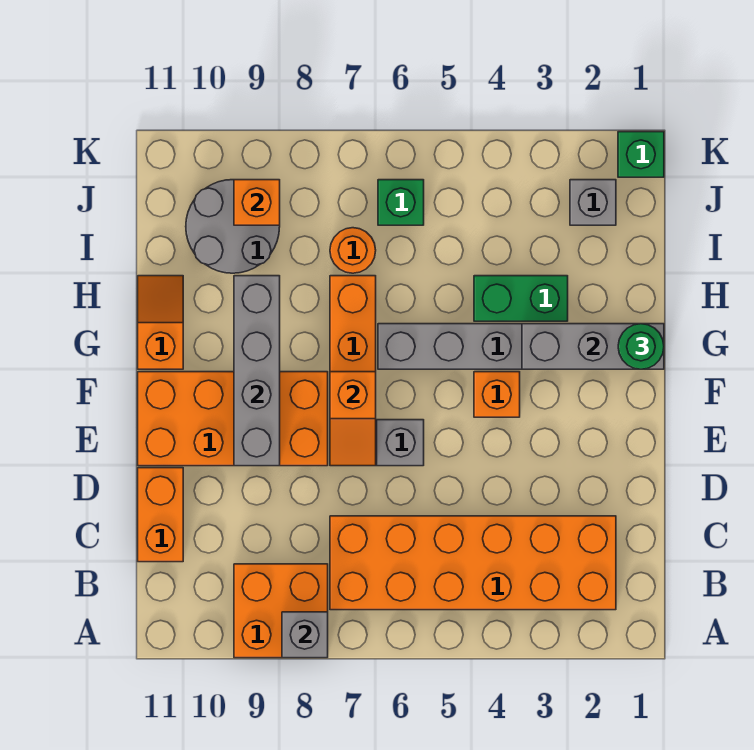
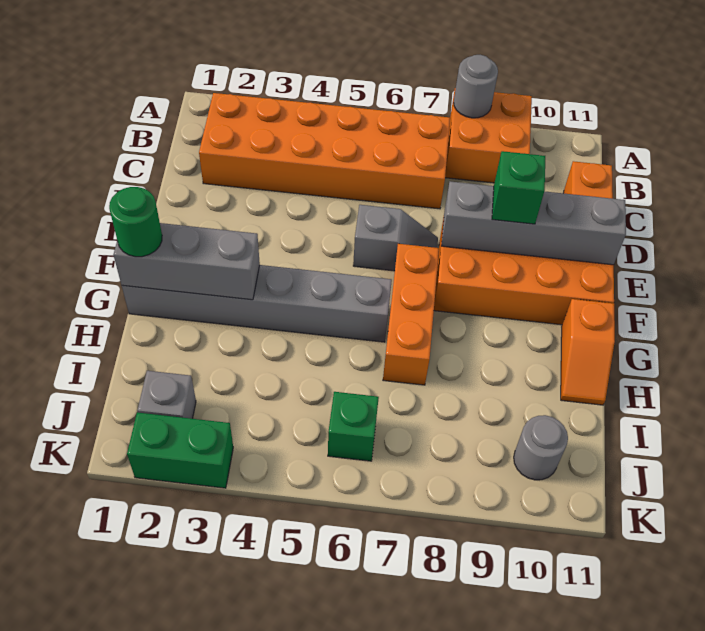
grey brick A8 level 2 -> grey round brick A8 level 2
orange slope E7:F7 level 2 top F -> none
grey brick E9:H9 level 2 -> grey brick E8:E11 level 2
orange brick F4 level 1 -> none
green brick H3:H4 level 1 -> green brick K2:K3 level 1
orange round brick I7 level 1 -> none
grey round brick I9:J10 level 1 -> grey round brick J10 level 1
orange brick J9 level 2 -> none
green brick K1 level 1 -> green brick E9 level 3

